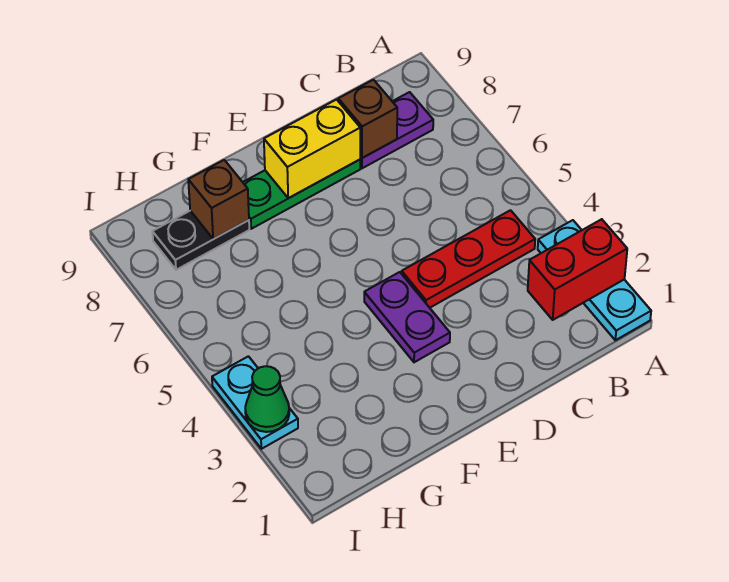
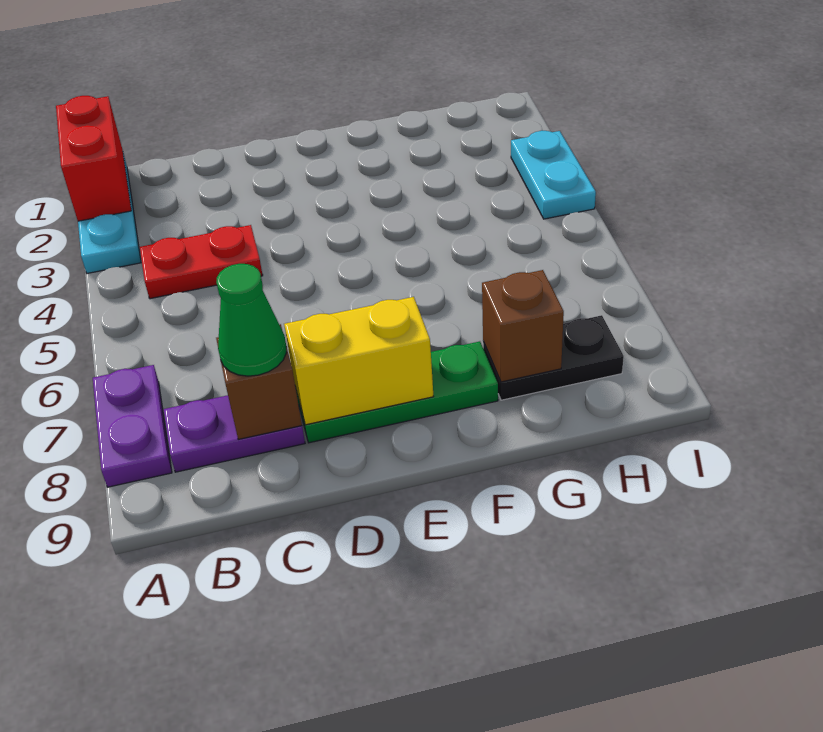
red brick A2:B2 level 2 -> red brick A1:A2 level 2
red plate B4:D4 level 1 -> red plate B4:C4 level 1
purple plate E3:E4 level 1 -> purple plate A7:A8 level 1
green cone I3 level 2 -> green cone C8 level 3

